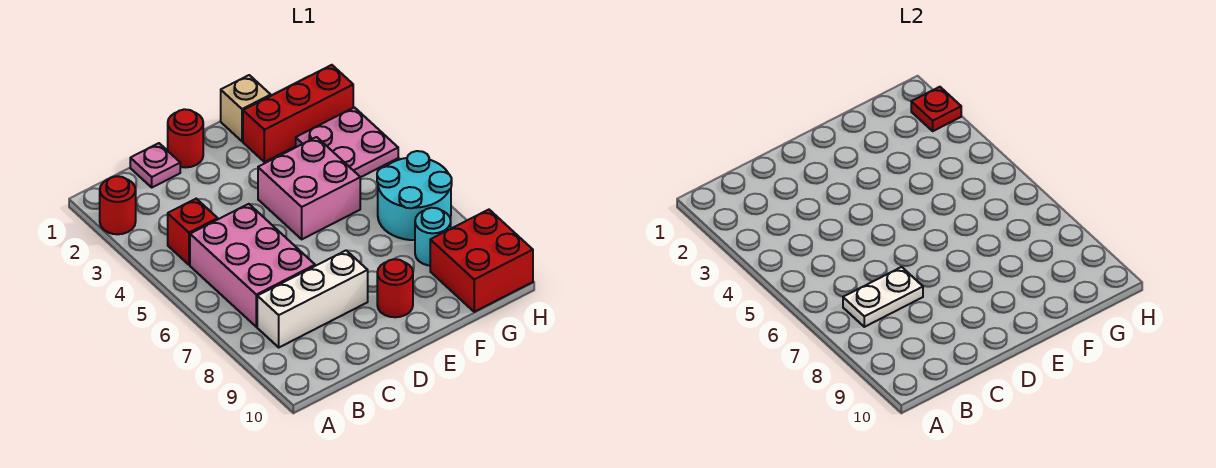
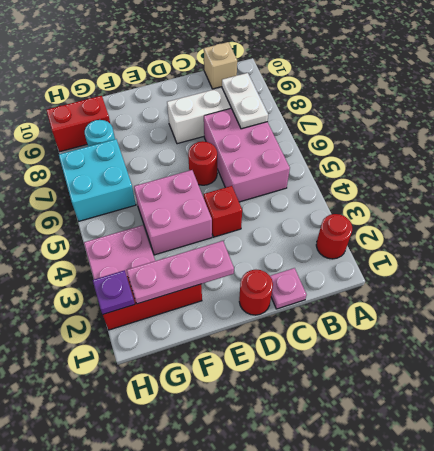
red brick B4 level 1 -> red brick D4 level 1
white plate B7:C7 level 2 -> white plate B7:B8 level 2
none -> pink plate E2:G2 level 2
red round brick E9 level 1 -> red round brick D6 level 1
tan brick F1 level 1 -> tan brick B10 level 1
cyan round brick G6:H7 level 1 -> cyan brick G6:H7 level 1
red brick G9:H10 level 1 -> red brick G9:H9 level 1
red plate H2 level 2 -> purple plate H2 level 2

